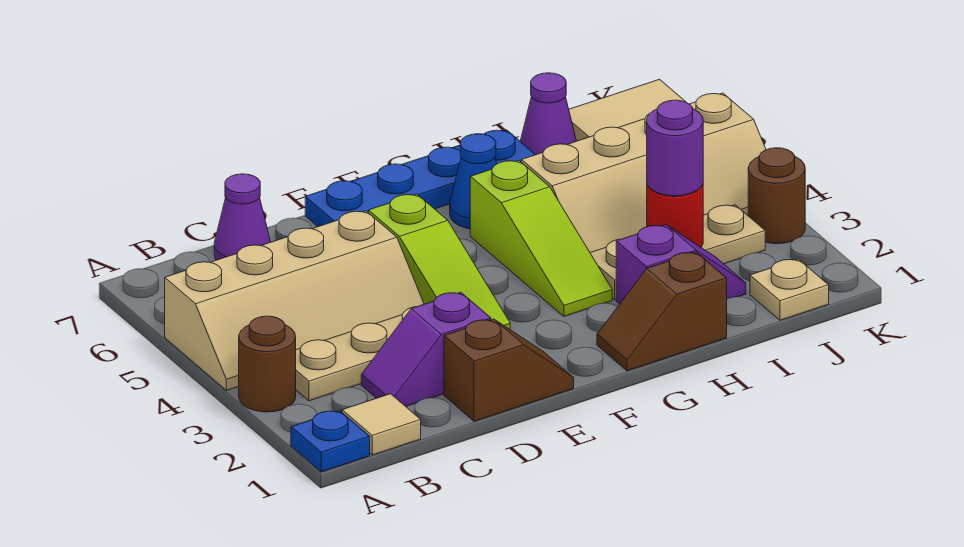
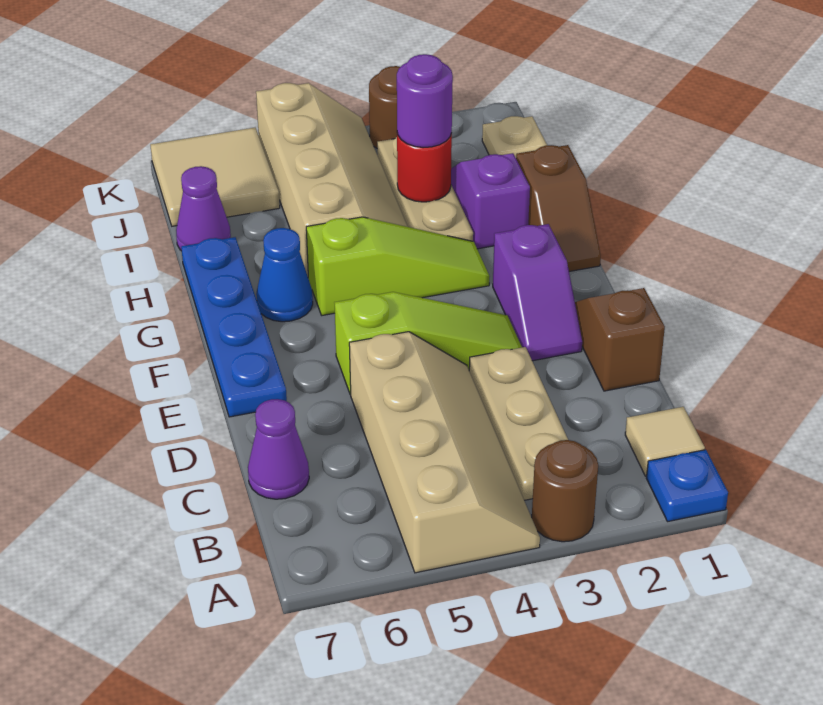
purple slope C2:D2 level 1 top D -> purple slope E2:F2 level 1 top F

